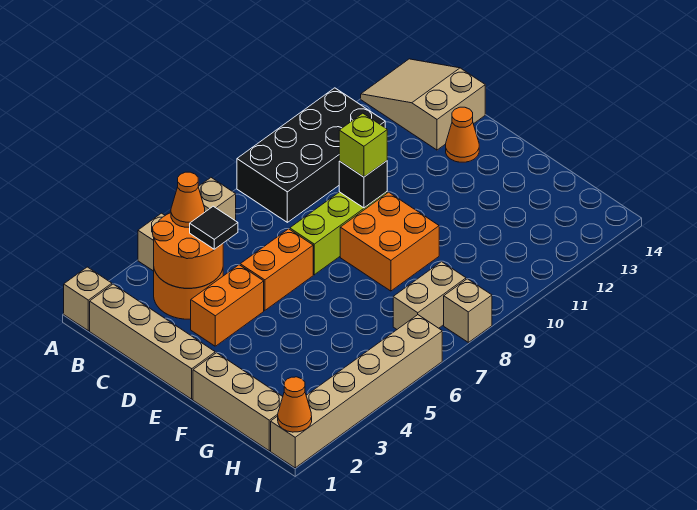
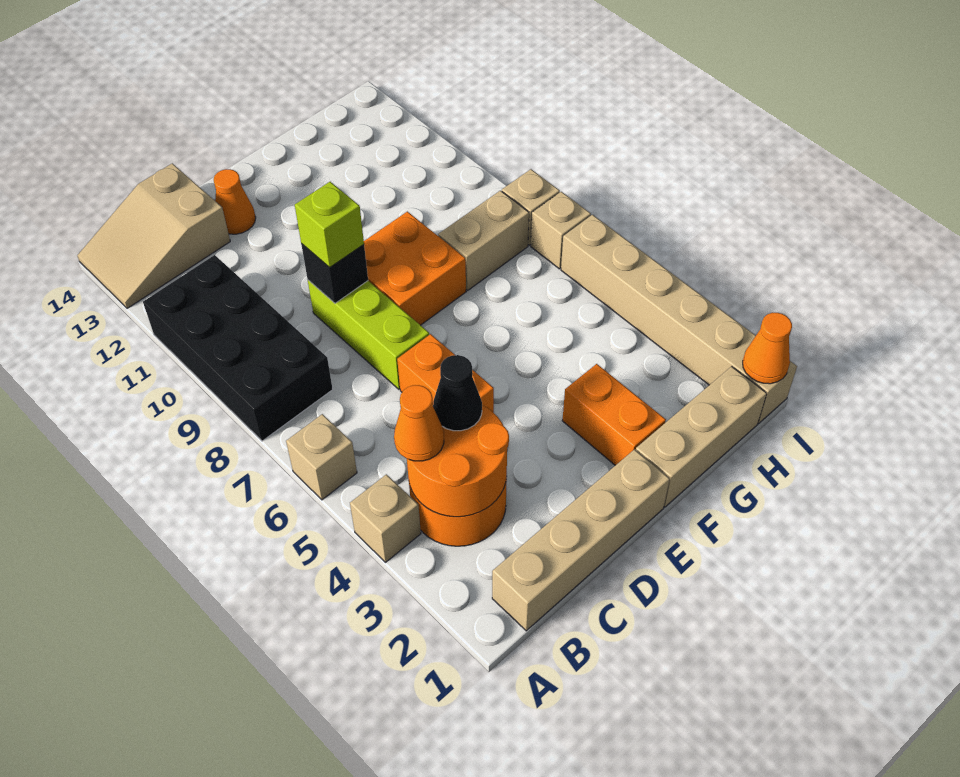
tan brick A1 level 1 -> tan brick I7 level 1
black tile C4 level 3 -> black cone C4 level 3
orange brick D3:D4 level 1 -> orange brick F2:F3 level 1
tan brick H7:H8 level 1 -> tan brick G8:H8 level 1

